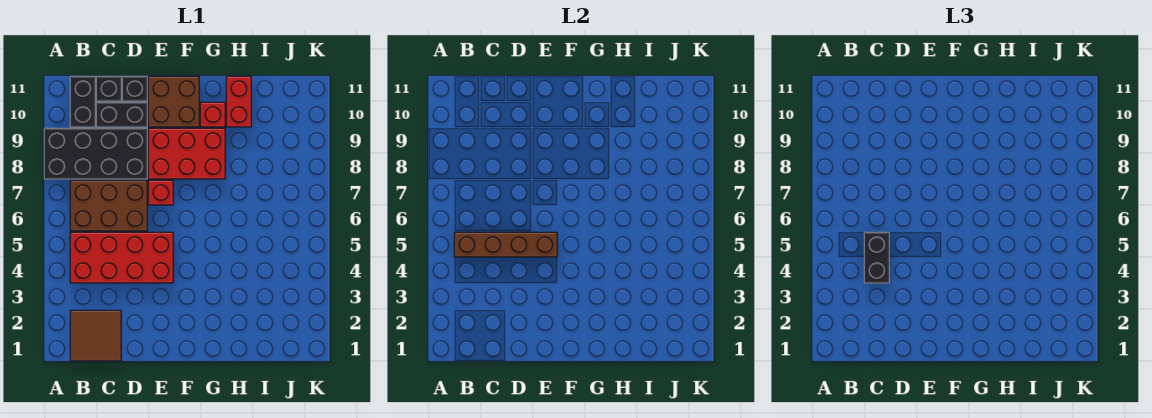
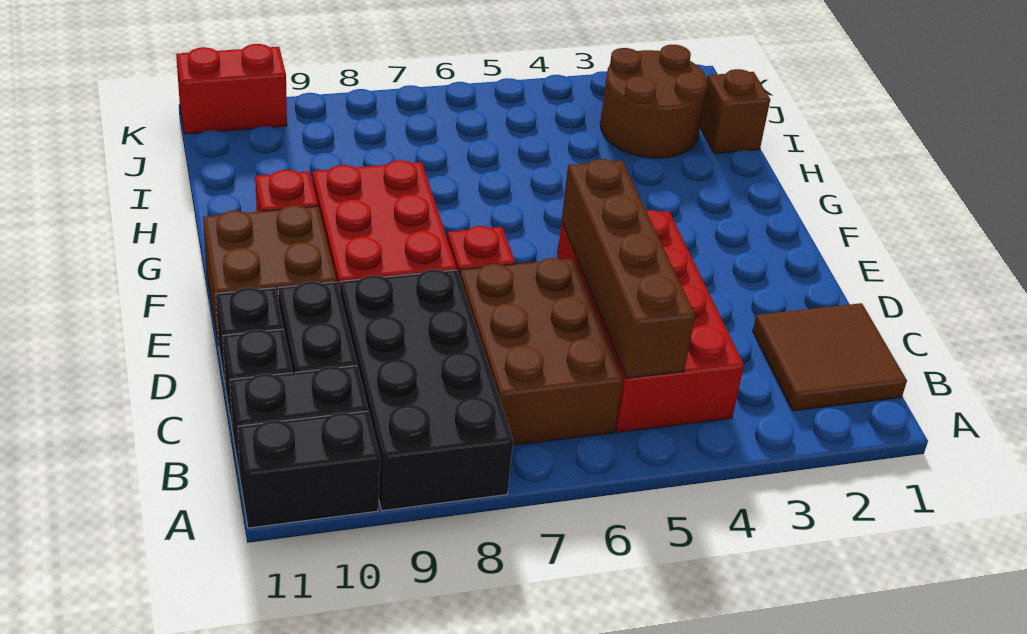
black brick C4:C5 level 3 -> black brick A10:A11 level 1
red brick H10:H11 level 1 -> red brick K10:K11 level 1
none -> brown brick I1 level 1
none -> brown round brick I2:J3 level 1

